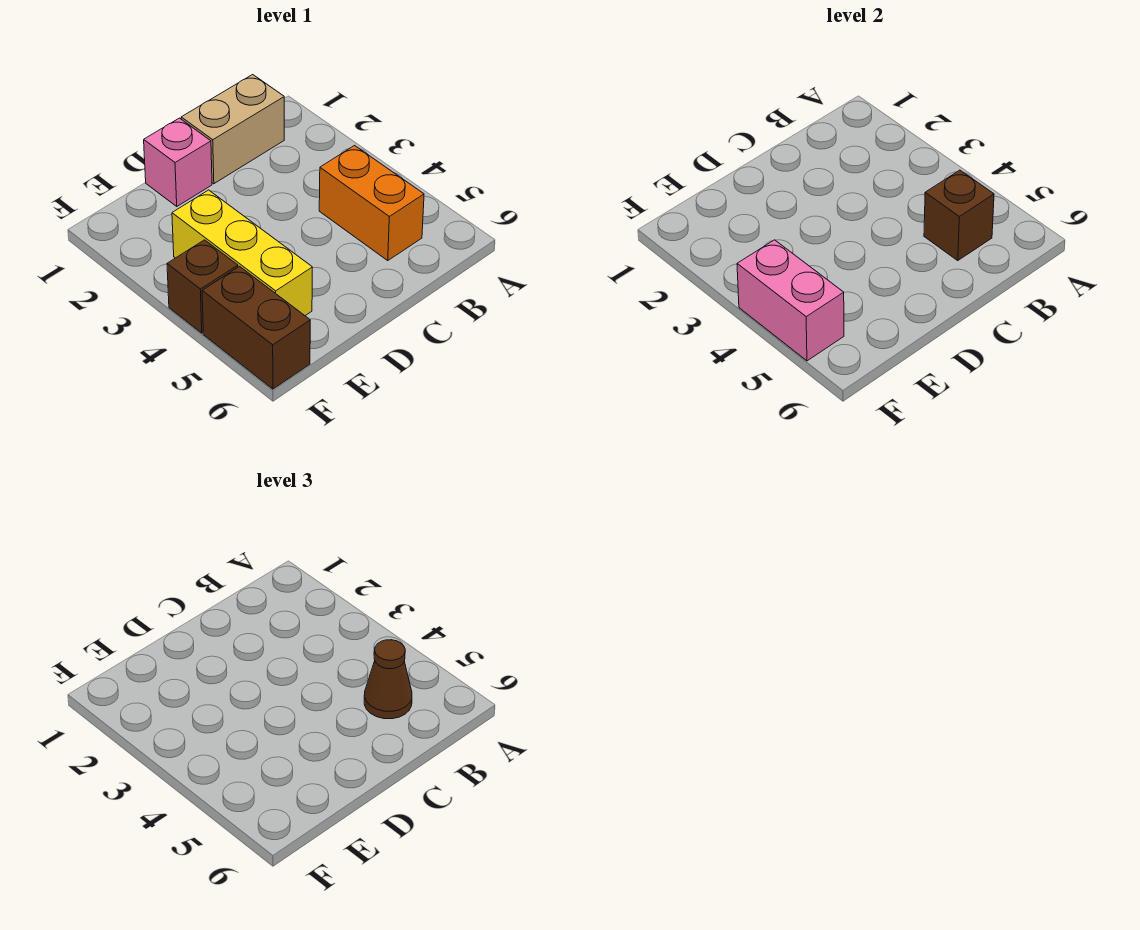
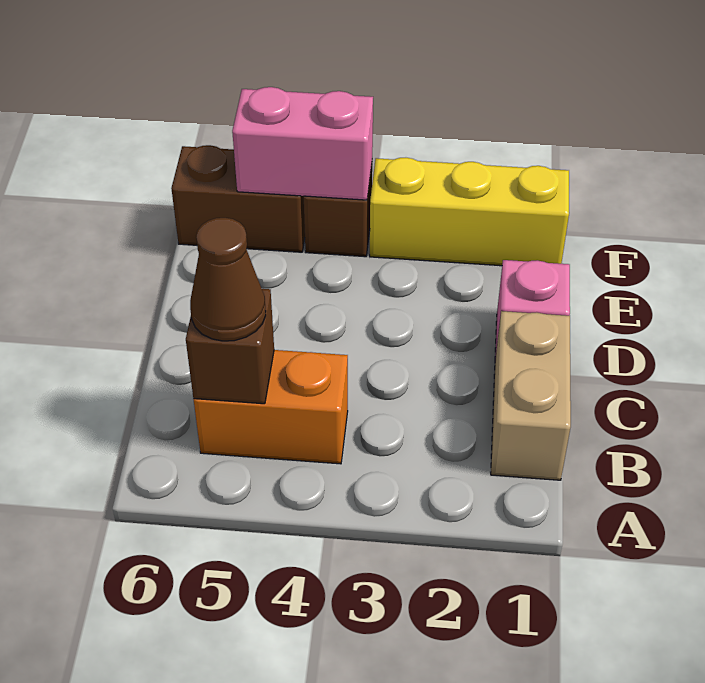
yellow brick E3:E5 level 1 -> yellow brick F1:F3 level 1

